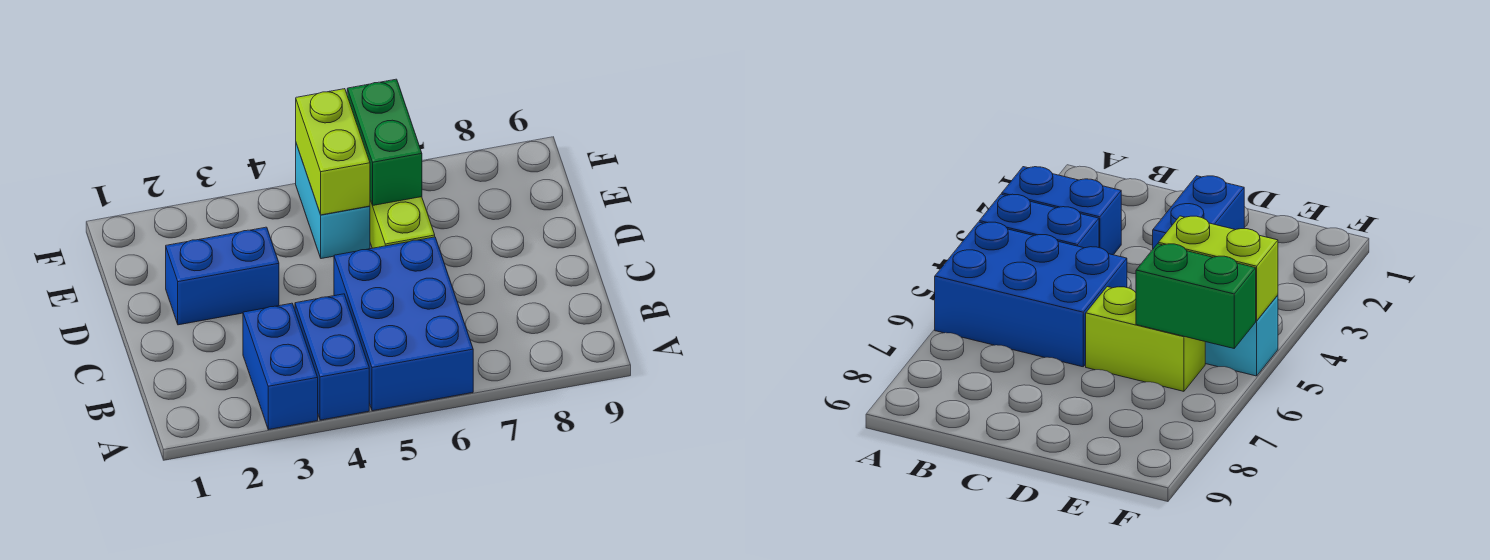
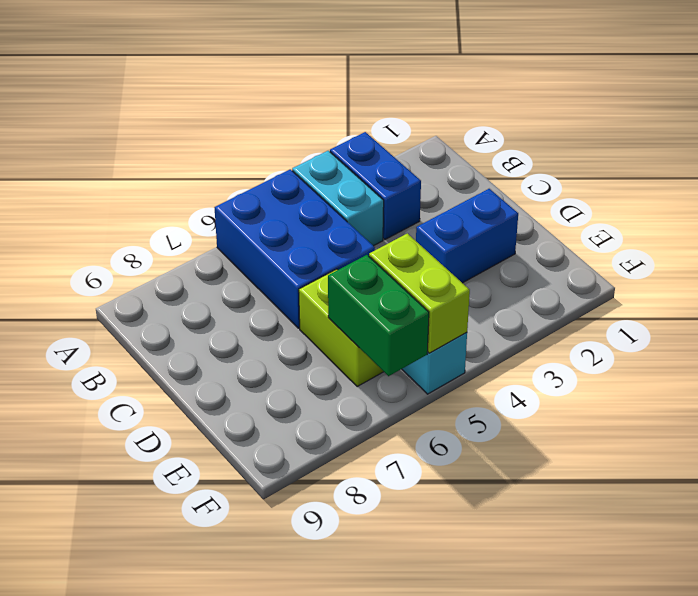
blue brick A4:B4 level 1 -> cyan brick A4:B4 level 1

